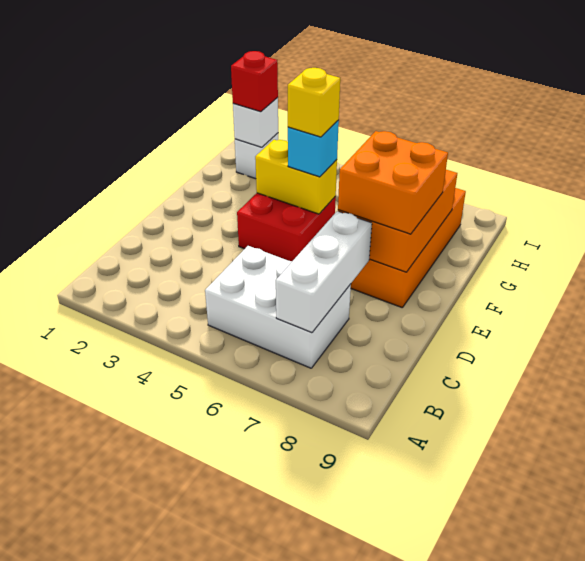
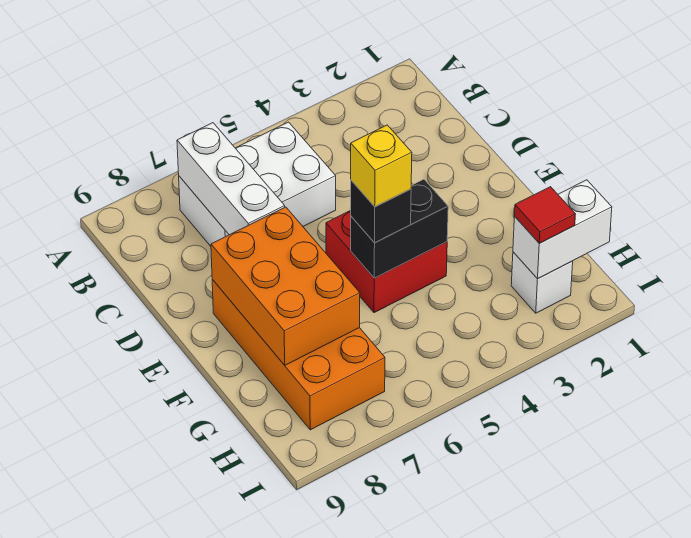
orange brick E7:F8 level 3 -> none
yellow brick F4:F5 level 2 -> black brick F4:F5 level 2
cyan brick F5 level 3 -> black brick F5 level 3
white brick H2 level 2 -> white brick H1:H2 level 2
red brick H2 level 3 -> red tile H2 level 3

